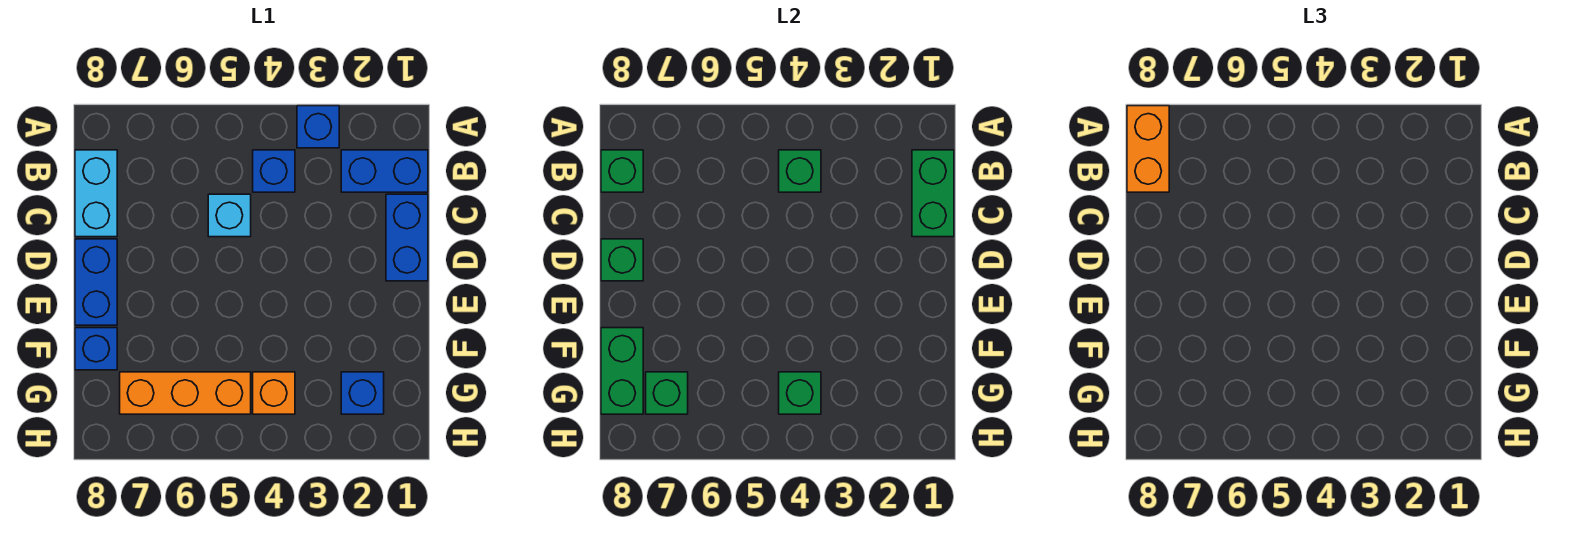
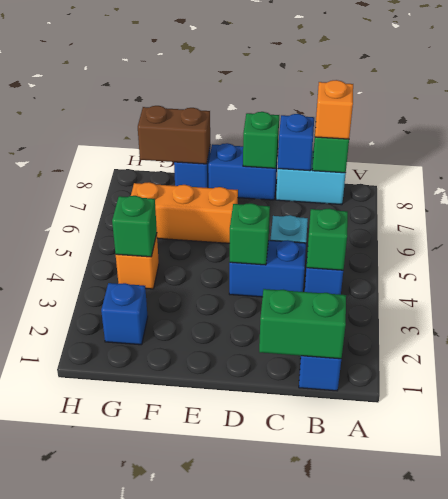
blue brick A3 level 1 -> blue brick C8 level 2
orange brick A8:B8 level 3 -> orange brick B8 level 3
blue brick C1:D1 level 1 -> blue brick C4:D4 level 1
green brick F8:G8 level 2 -> brown brick F8:G8 level 2
orange brick G5:G7 level 1 -> orange brick E6:G6 level 1
green brick G7 level 2 -> green brick D4 level 2

